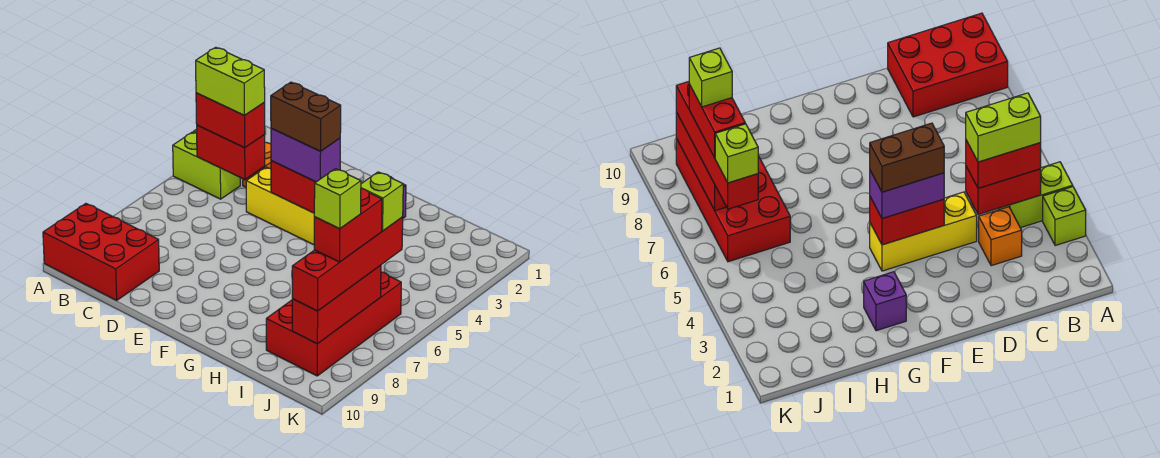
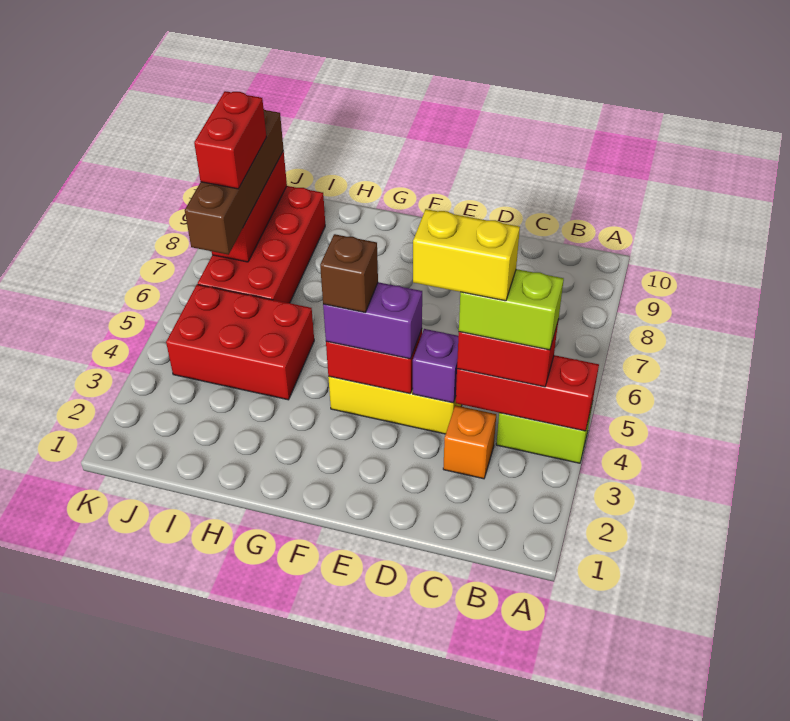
lime brick A3 level 1 -> none
red brick A9:C10 level 1 -> red brick H4:J5 level 1
red brick B4:C4 level 2 -> red brick A4:C4 level 2
none -> yellow brick C4:D4 level 5
brown brick E4:F4 level 4 -> brown brick F4 level 4
purple brick G2 level 1 -> purple brick D4 level 2
red brick J6:J9 level 3 -> brown brick J6:J9 level 3
lime brick J6 level 4 -> none
lime brick J8 level 5 -> none

